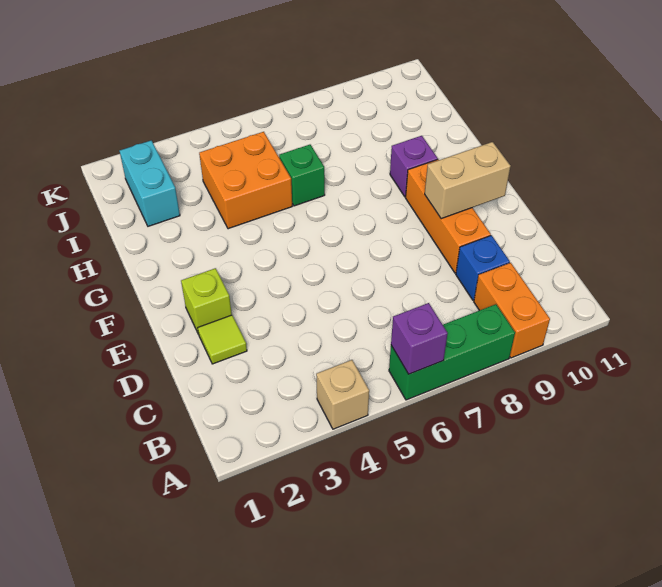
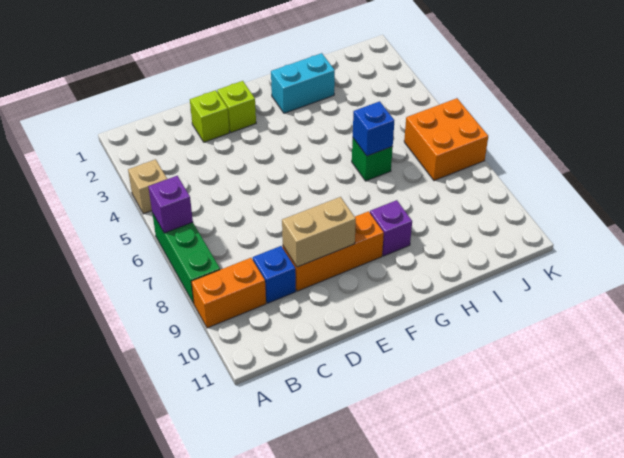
lime tile D2 level 1 -> lime brick D2 level 1
tan brick E9:E10 level 2 -> tan brick D9:E9 level 2
orange brick H4:I5 level 1 -> orange brick J6:K7 level 1
none -> blue brick H6 level 2
cyan brick I2:J2 level 1 -> cyan brick G2:H2 level 1

